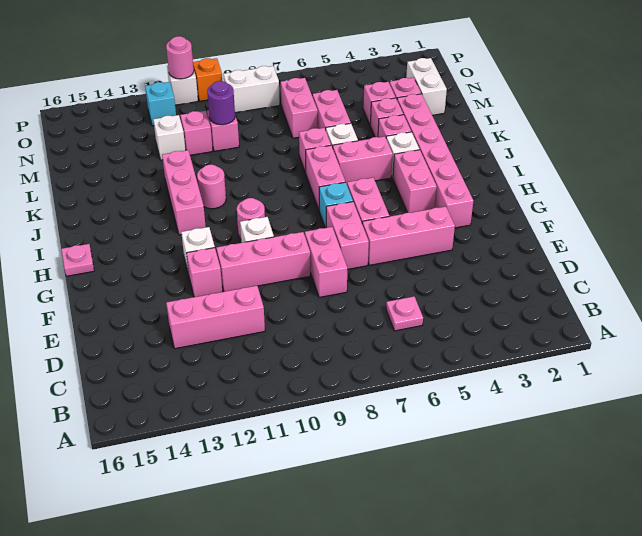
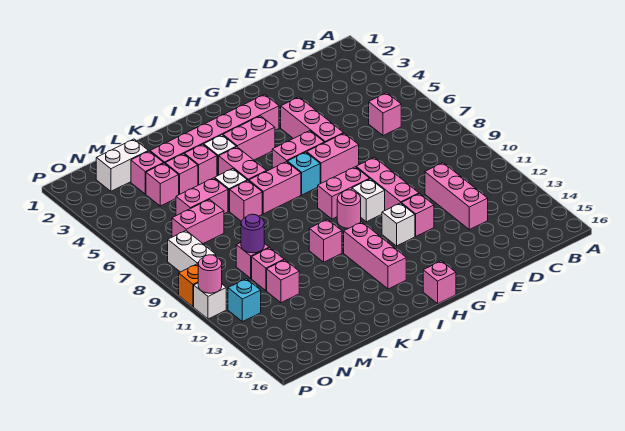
pink plate C6 level 1 -> pink brick C6 level 1
pink brick E8:F8 level 1 -> pink brick G9:H9 level 1
pink plate H16 level 1 -> pink brick H16 level 1
pink brick I12:K12 level 1 -> pink brick I12:I14 level 1
pink round brick J11 level 1 -> pink brick J11 level 1
white brick M12 level 1 -> pink brick M12 level 1

